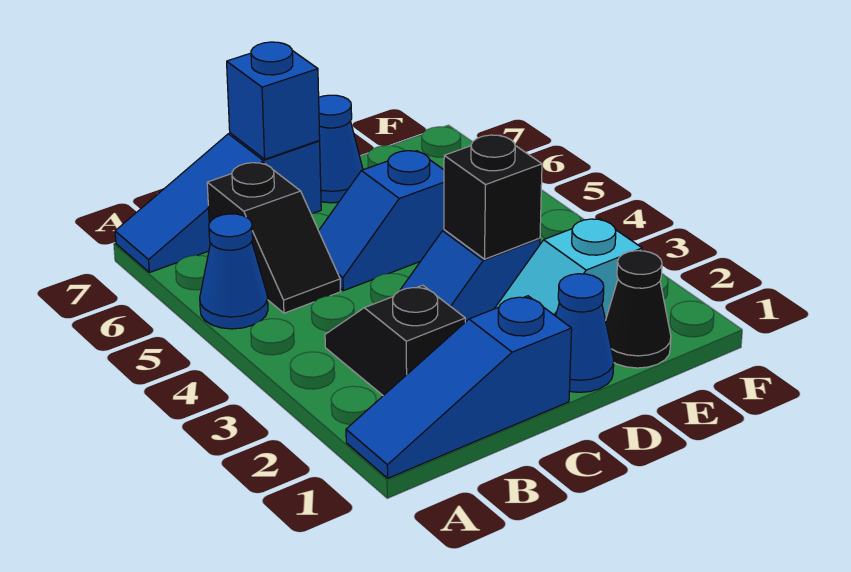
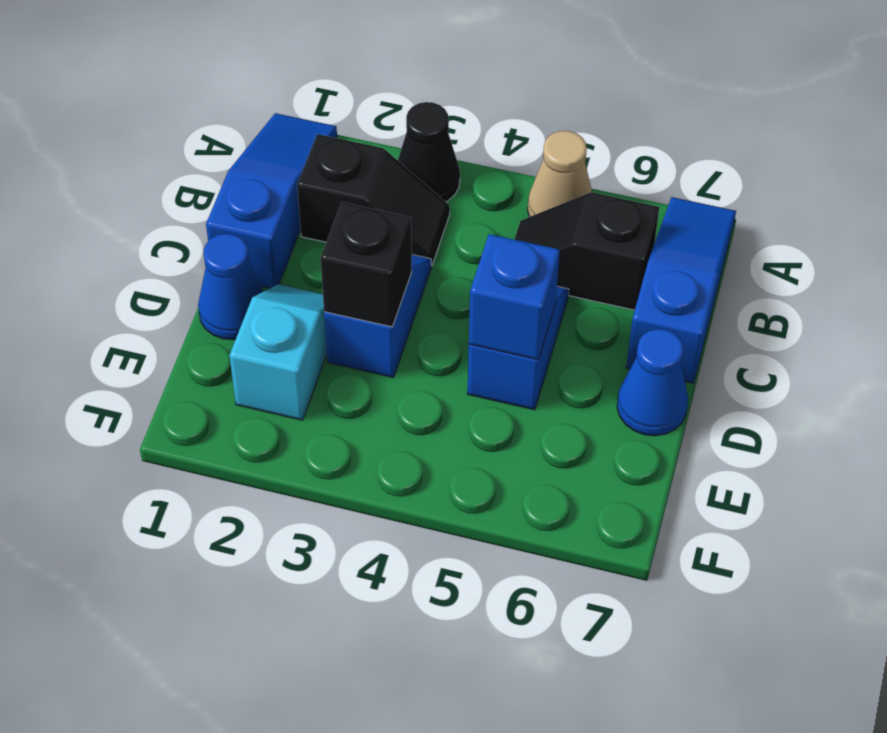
blue cone A5 level 1 -> tan cone A5 level 1
blue brick C7 level 2 -> blue brick D5 level 2
black cone E1 level 1 -> black cone A3 level 1

